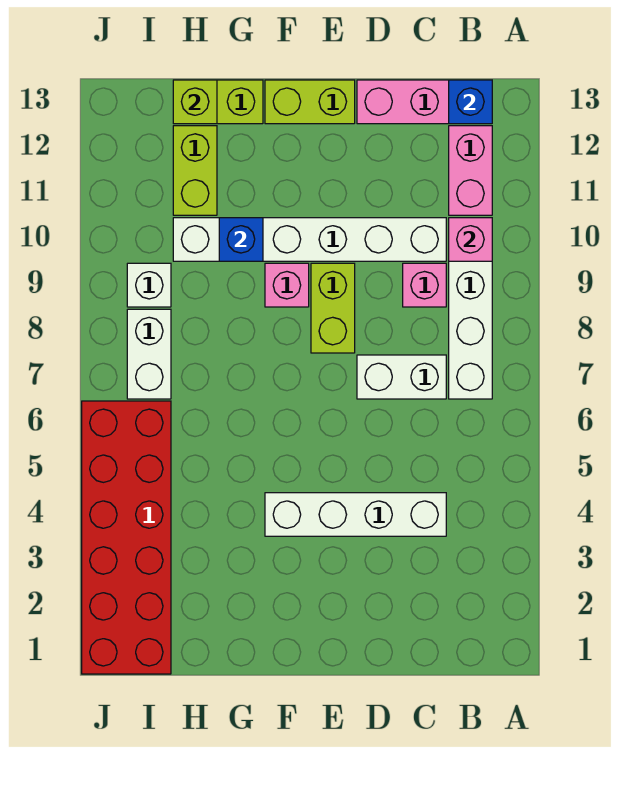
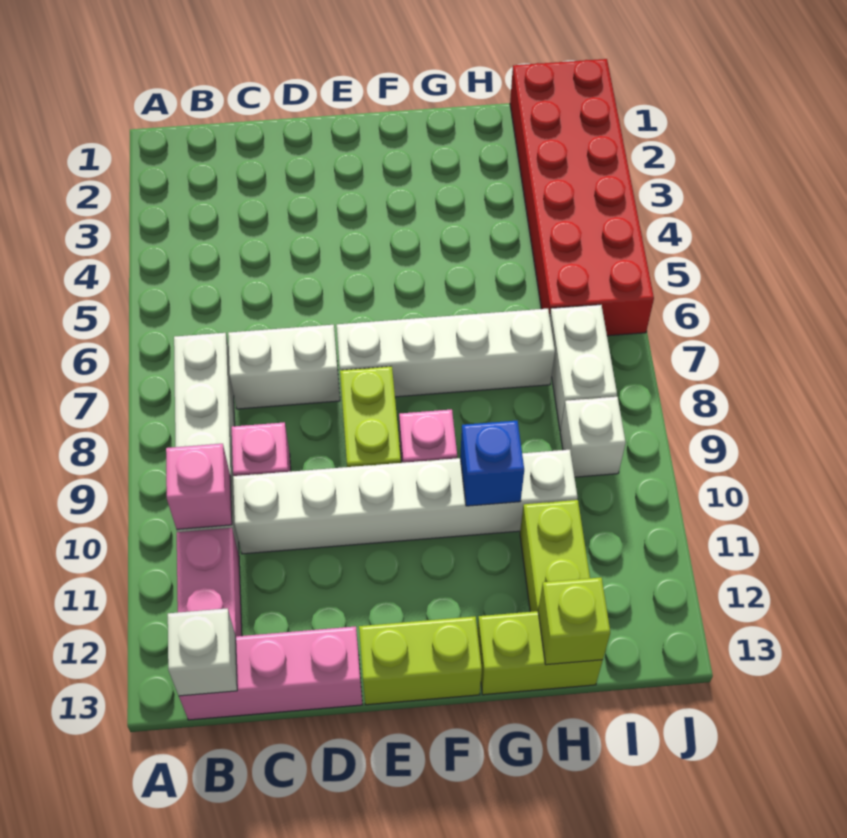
blue brick B13 level 2 -> white brick B13 level 2
white brick C4:F4 level 1 -> white brick E7:H7 level 1

